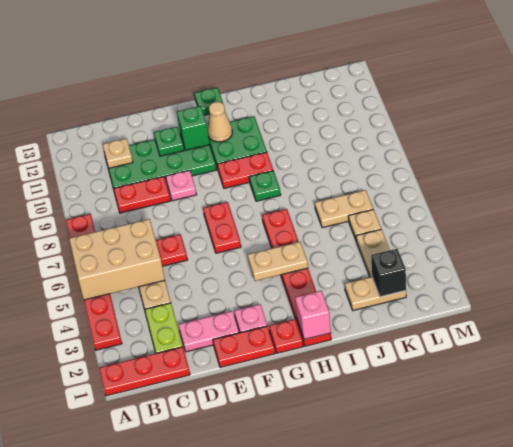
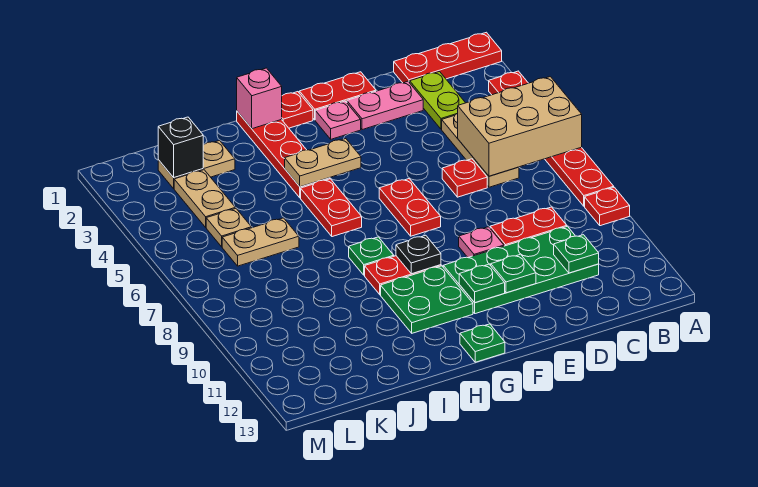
none -> red plate A9 level 1
tan plate C11 level 2 -> green plate C11 level 2
green brick F11 level 2 -> green plate F11 level 2
none -> black plate G9 level 2
tan cone G11 level 2 -> none

